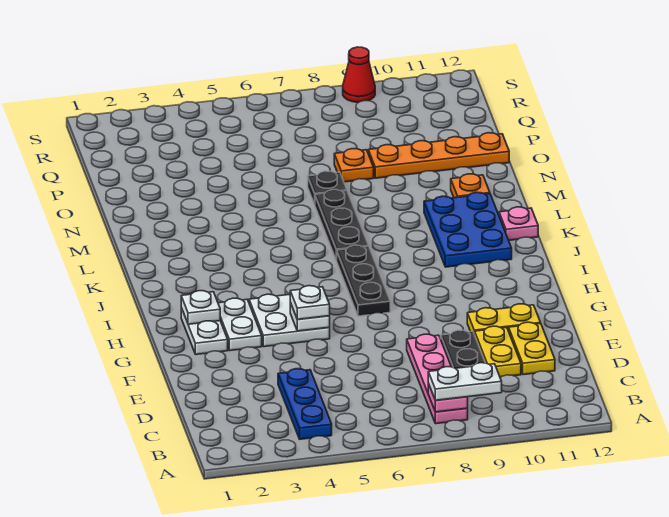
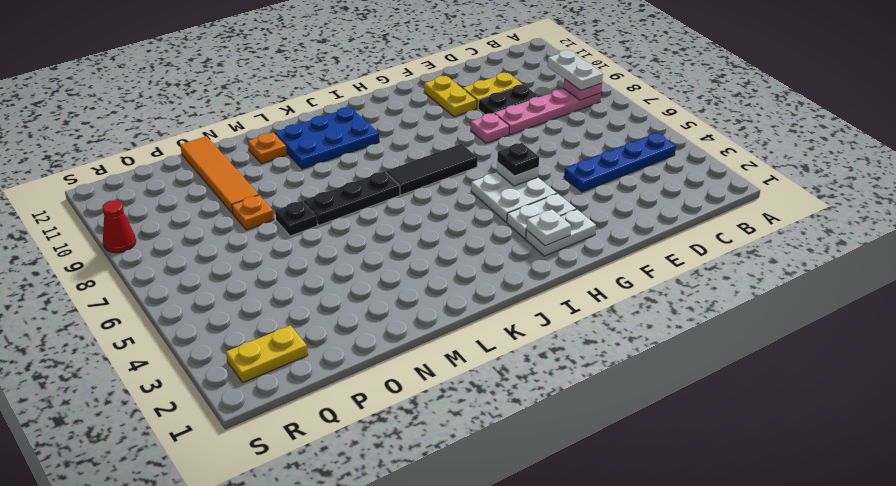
blue plate B4:D4 level 1 -> blue plate B4:E4 level 1
yellow plate D11:E11 level 1 -> yellow plate Q2:R2 level 1
white plate G5 level 3 -> black plate G5 level 3
black plate H7:J7 level 1 -> black tile H7:J7 level 1
pink plate K12 level 1 -> pink plate F8 level 1
orange plate O9:O12 level 1 -> orange tile O9:O12 level 1

